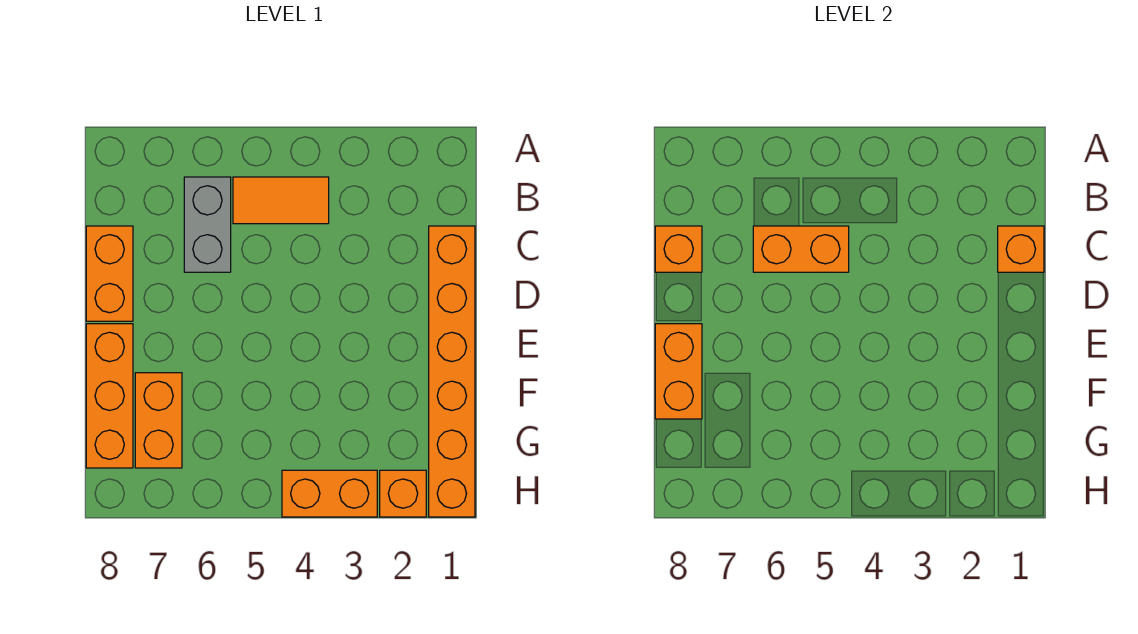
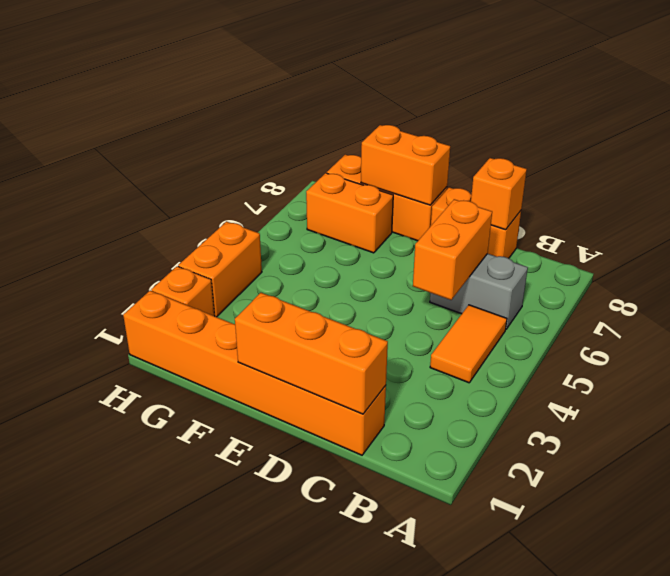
orange brick C1 level 2 -> orange brick C1:E1 level 2

